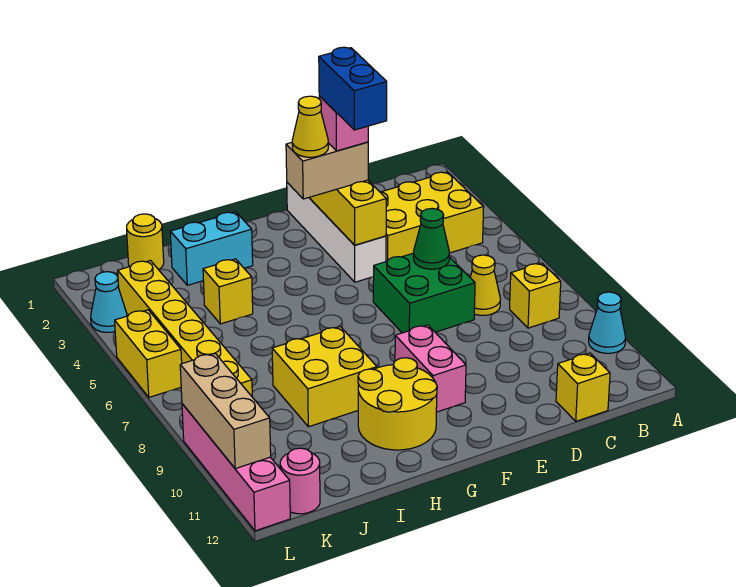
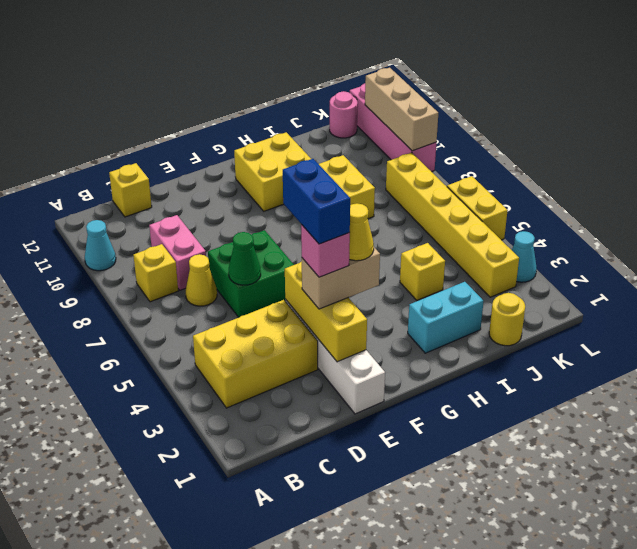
pink brick F9:F10 level 1 -> pink brick C8:C9 level 1
yellow round brick G10:H11 level 1 -> yellow brick G10:H11 level 1

